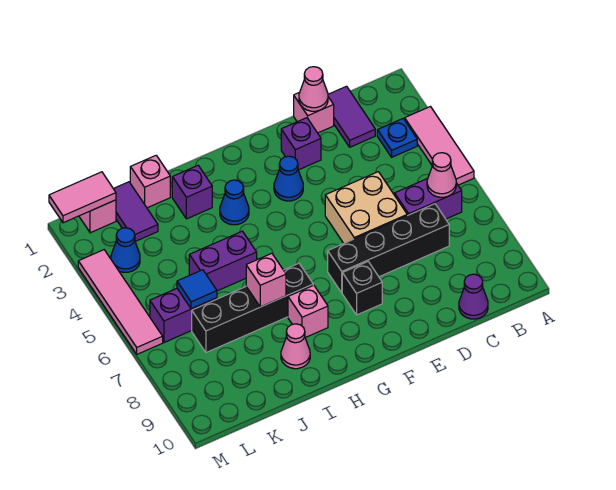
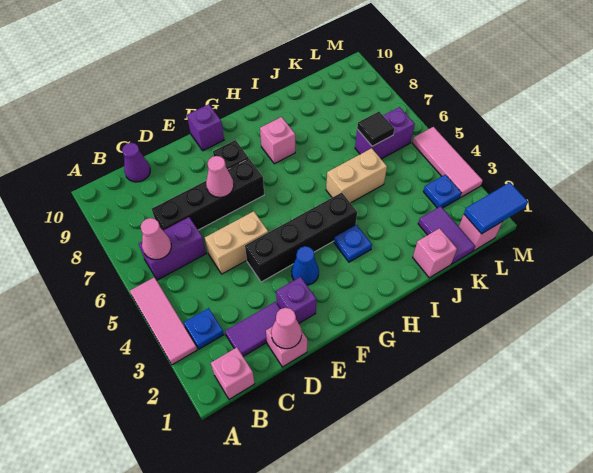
purple tile C1:C2 level 1 -> purple tile C2:D2 level 1
tan brick D5:E6 level 1 -> tan brick D5:E5 level 1
blue cone H3 level 1 -> blue plate H3 level 1
black brick H7:K7 level 1 -> black brick E4:H4 level 1
purple brick I2 level 1 -> purple brick F10 level 1
purple brick I5:J5 level 1 -> tan brick I5:J5 level 1
pink brick I7 level 2 -> pink brick B1 level 1
pink cone I9 level 1 -> pink cone E7 level 2
blue tile K6 level 2 -> black tile K6 level 2
pink tile L1:M1 level 2 -> blue tile L1:M1 level 2
blue cone L3 level 1 -> blue plate L3 level 1
pink tile M3:M6 level 1 -> pink tile M3:M5 level 1

